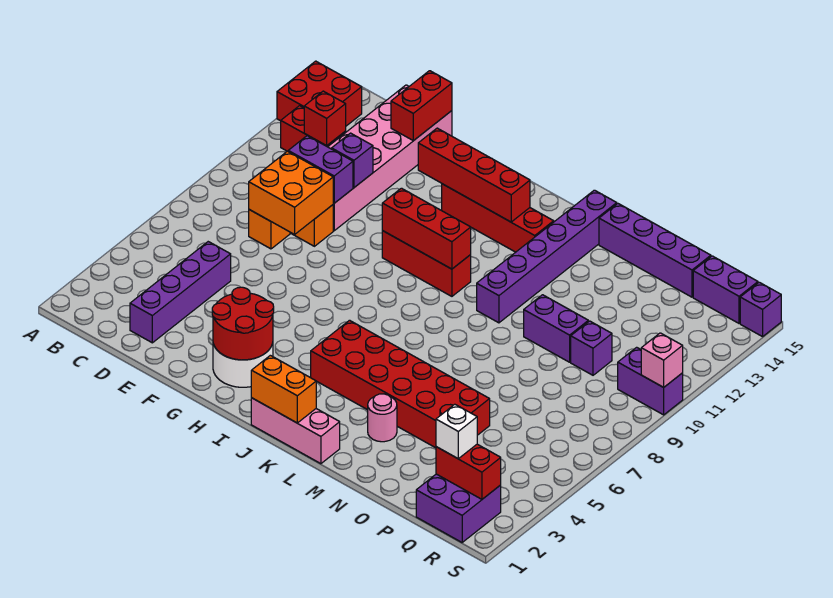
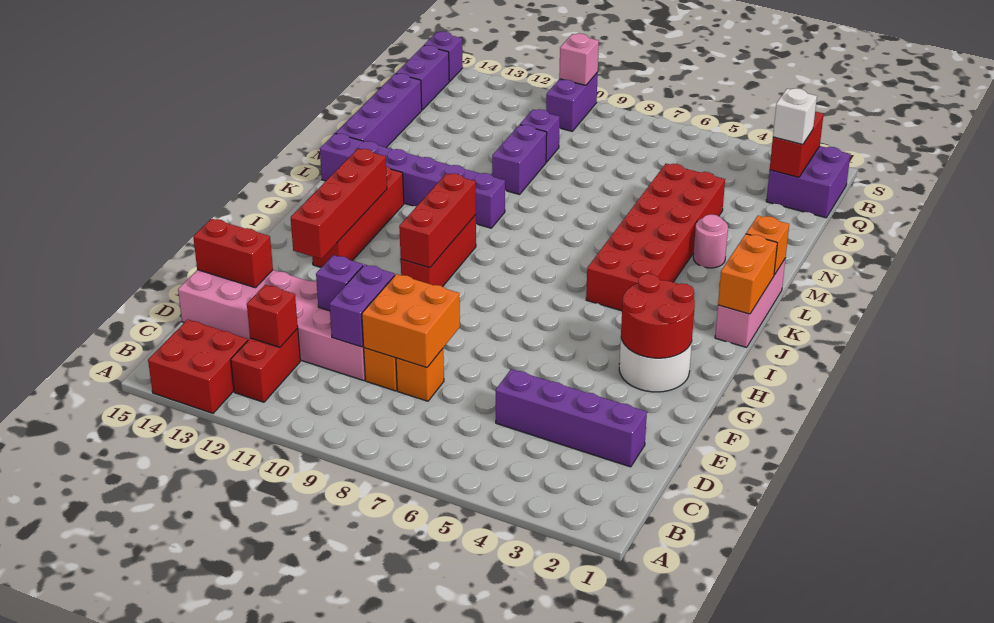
none -> orange brick L1 level 2

